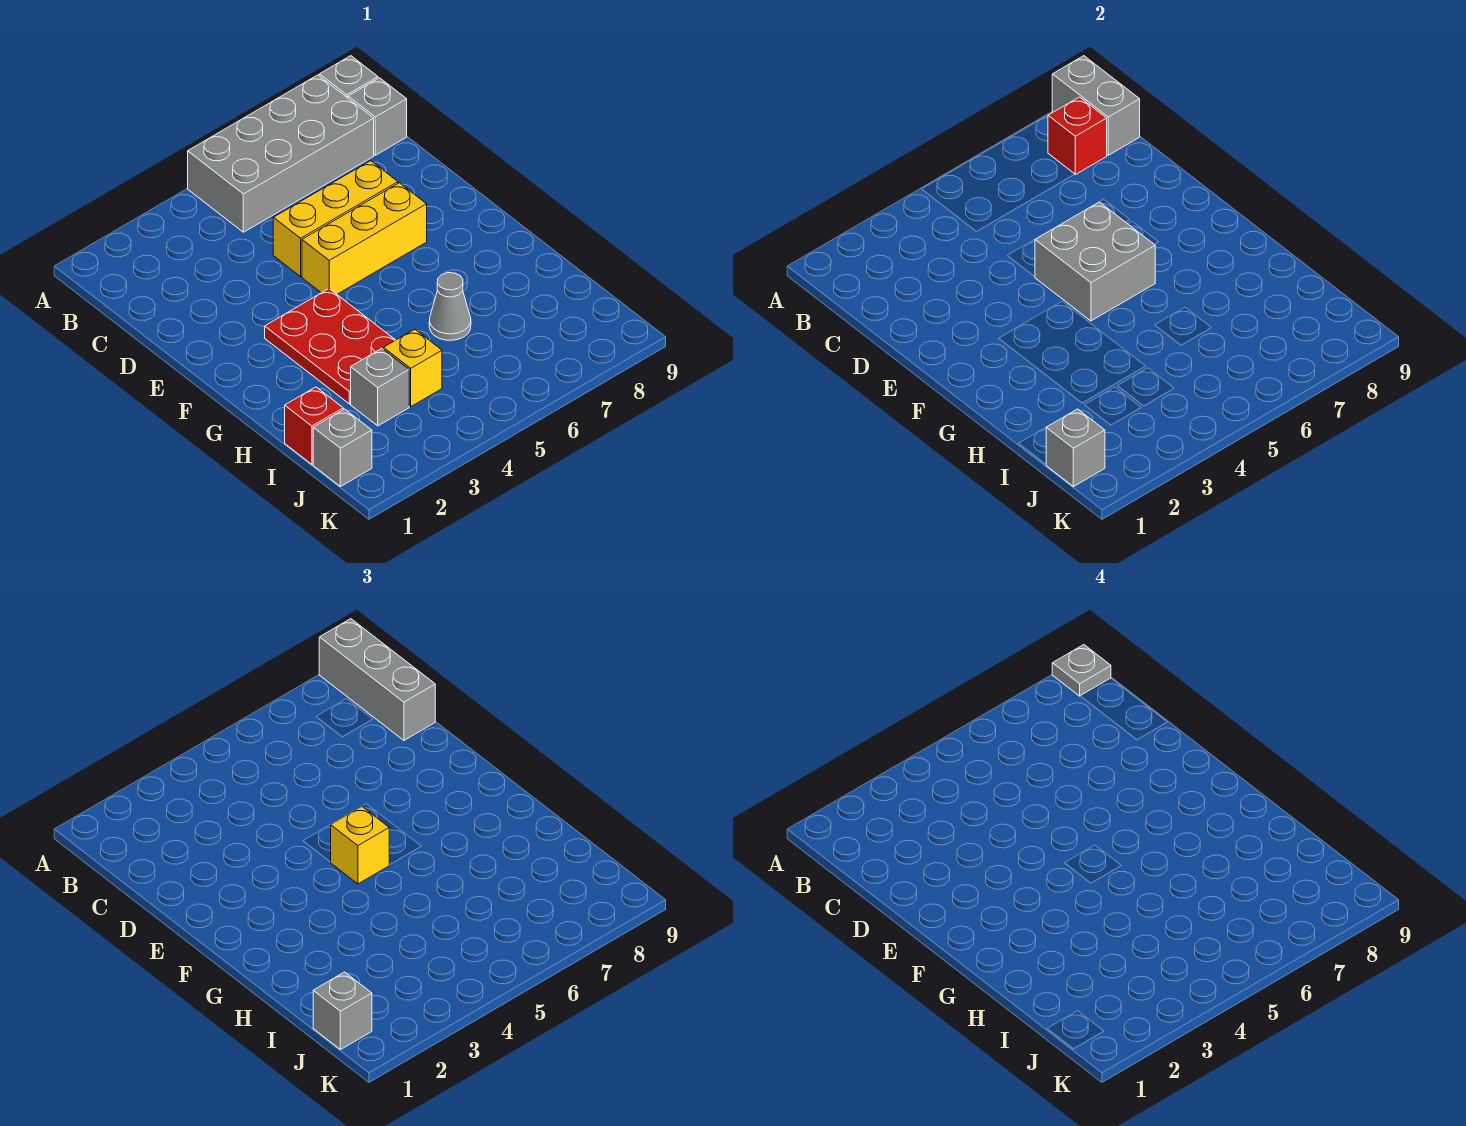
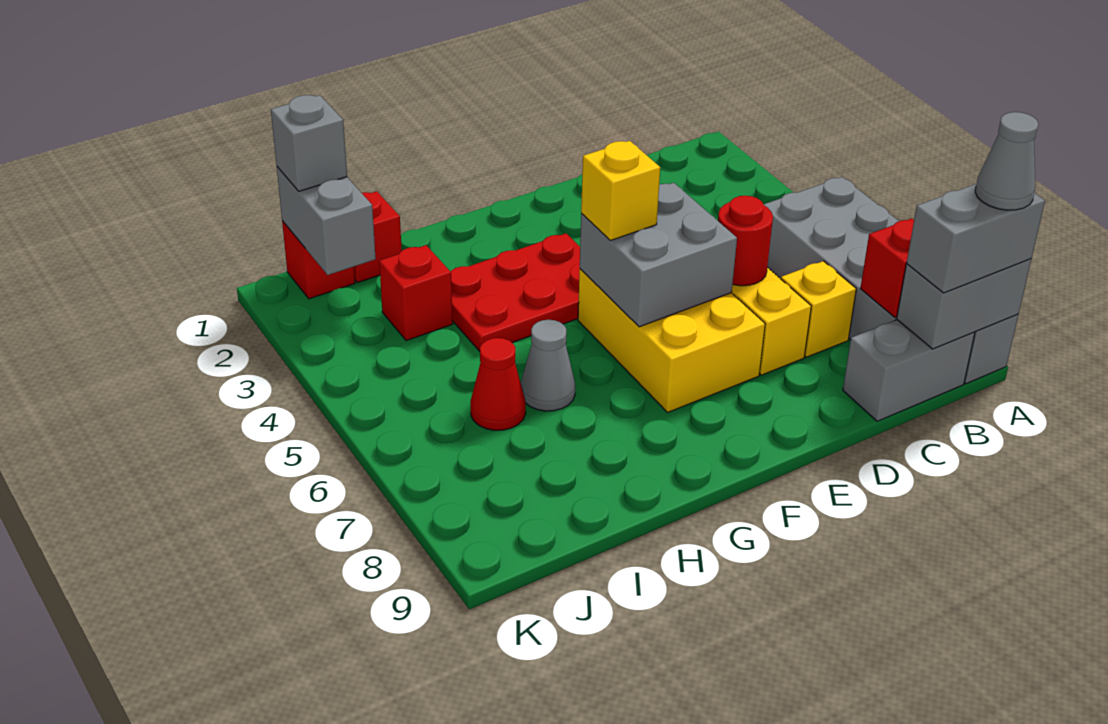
grey brick A9:C9 level 3 -> grey brick A9:B9 level 3
grey plate A9 level 4 -> grey cone A9 level 4
grey brick B9 level 1 -> grey brick B9:C9 level 1
none -> red round brick D6 level 2
yellow brick E5:E7 level 1 -> yellow brick E5:F7 level 1
grey brick I3 level 1 -> red brick I3 level 1
yellow brick I4 level 1 -> yellow brick C7 level 1
none -> red cone I6 level 1
grey brick J1 level 1 -> red brick J1 level 1
grey brick J1 level 2 -> grey brick J1:J2 level 2

